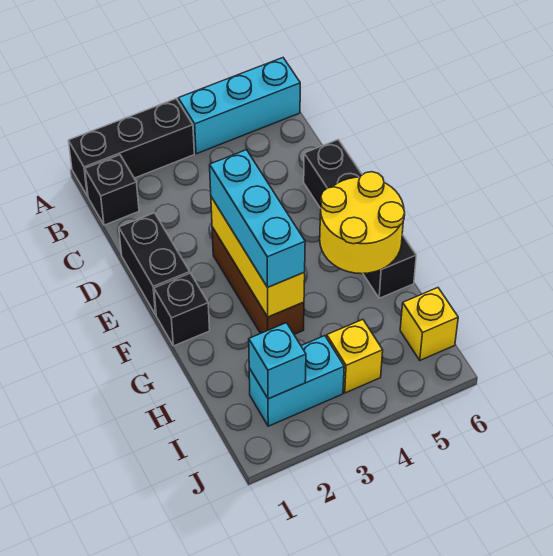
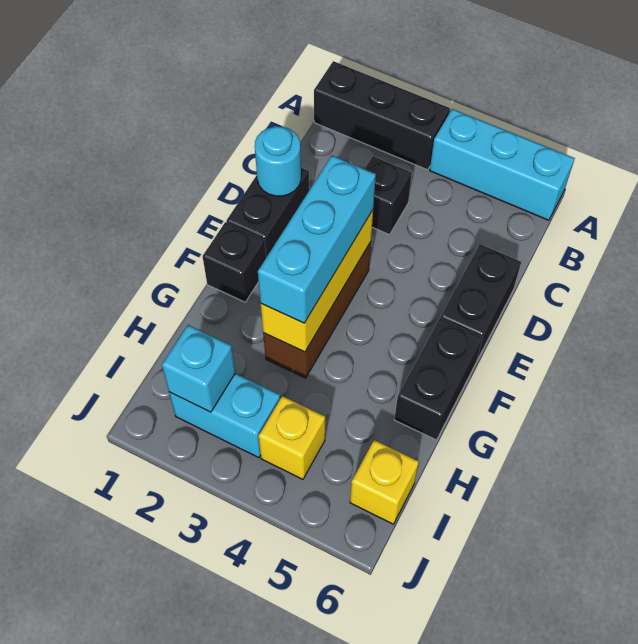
black brick B1 level 1 -> black brick C3 level 1
none -> cyan round brick D1 level 2
yellow round brick F5:G6 level 2 -> none

